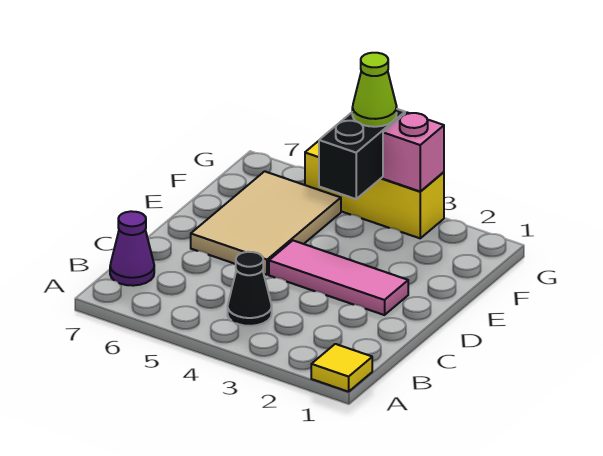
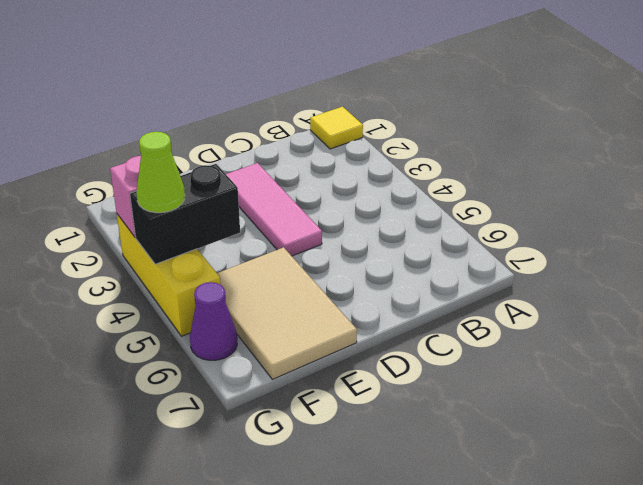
black cone B4 level 1 -> none
purple cone B7 level 1 -> purple cone G6 level 1
tan tile D5:F6 level 1 -> tan tile E5:F7 level 1

